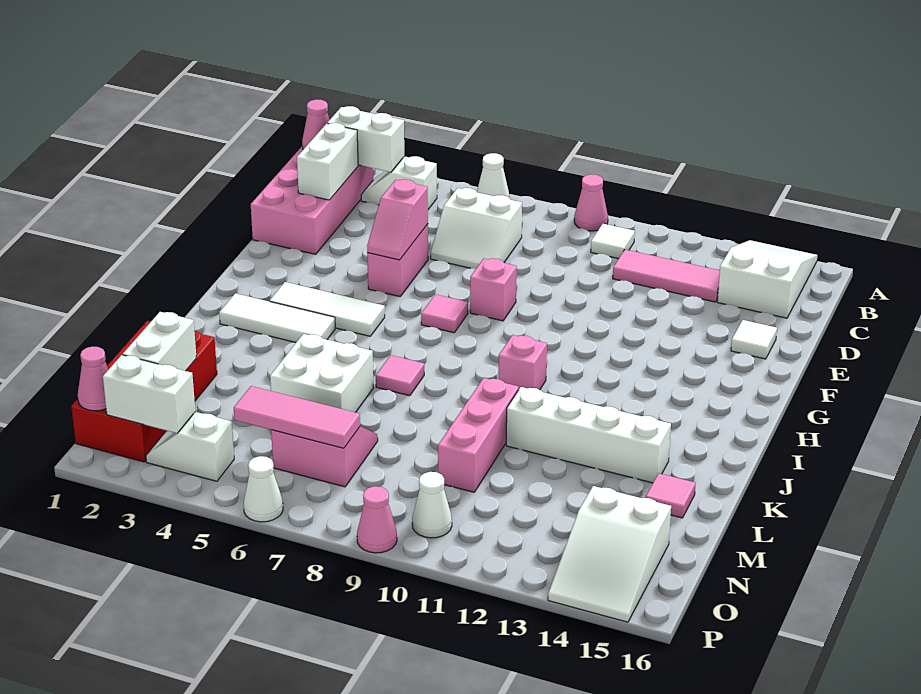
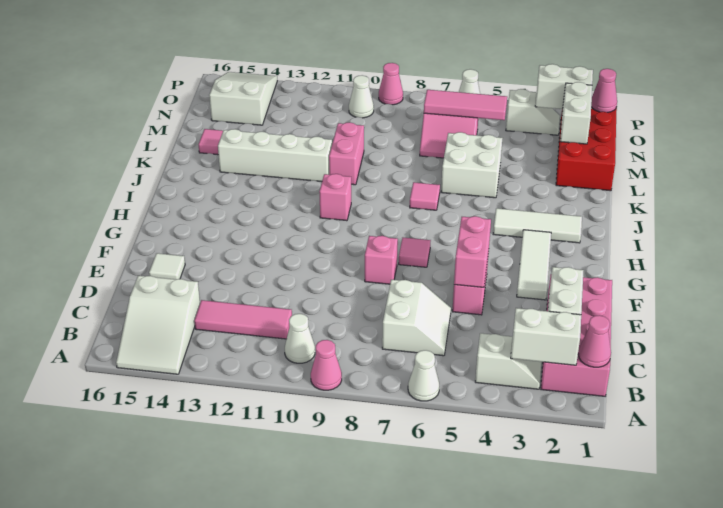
white tile B10 level 1 -> white cone B10 level 1
white slope C6:D7 level 1 top C -> white slope C6:D7 level 1 top 7
pink slope E5:F5 level 2 top E -> pink brick E5:F5 level 2
white tile H3:H5 level 1 -> white tile F3:H3 level 1
pink brick K10:M10 level 1 -> pink brick K10:L10 level 1

